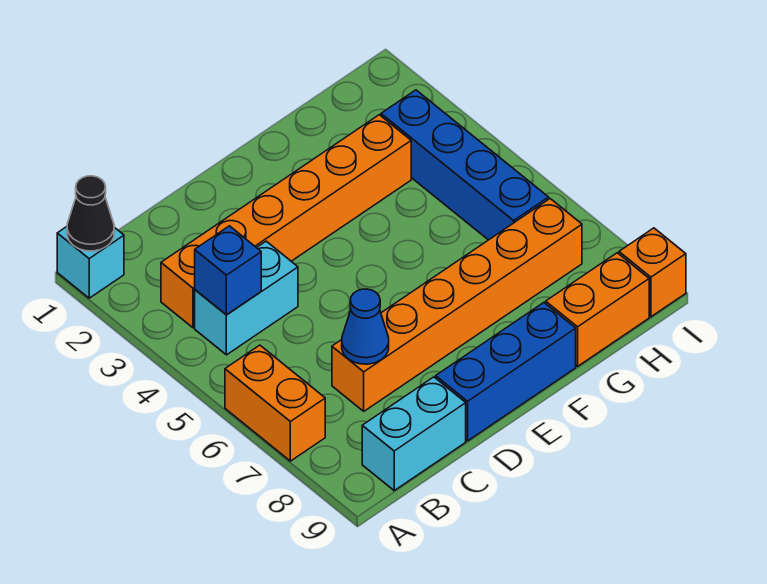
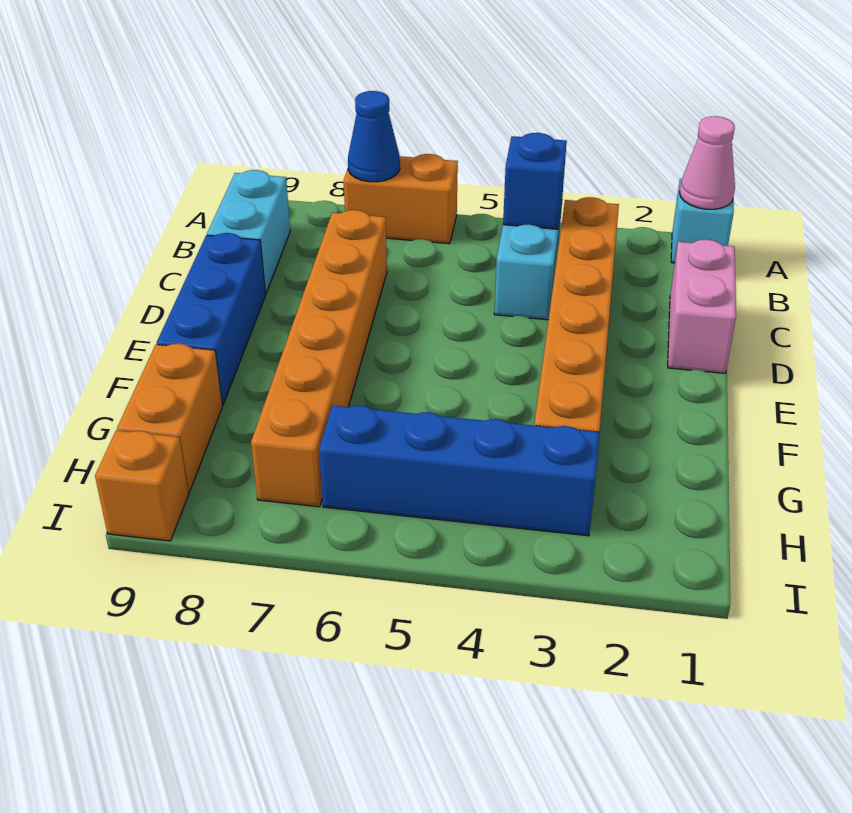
black cone A1 level 2 -> pink cone A1 level 2
none -> pink brick C1:D1 level 1
blue cone C7 level 2 -> blue cone A7 level 2

